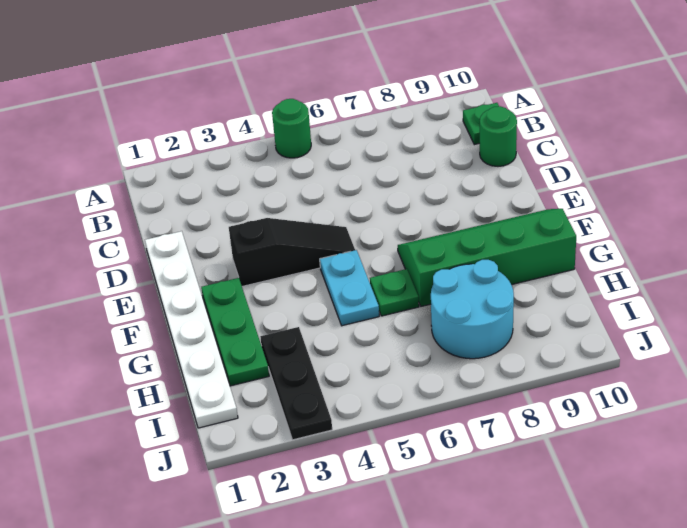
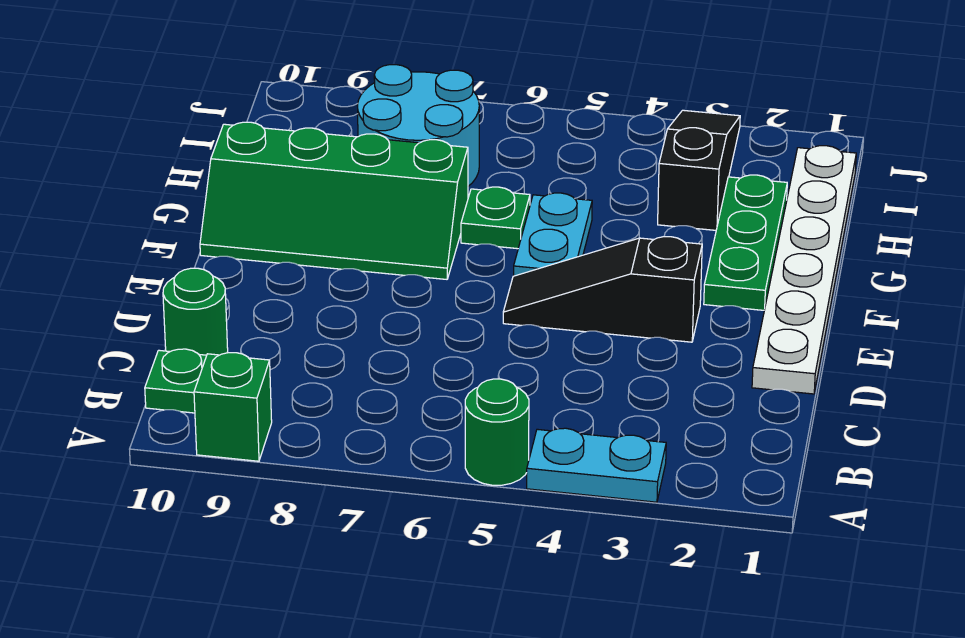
none -> cyan plate A3:A4 level 1
none -> green brick A9 level 1
black plate H3:J3 level 1 -> black slope H3:J3 level 1 top H

